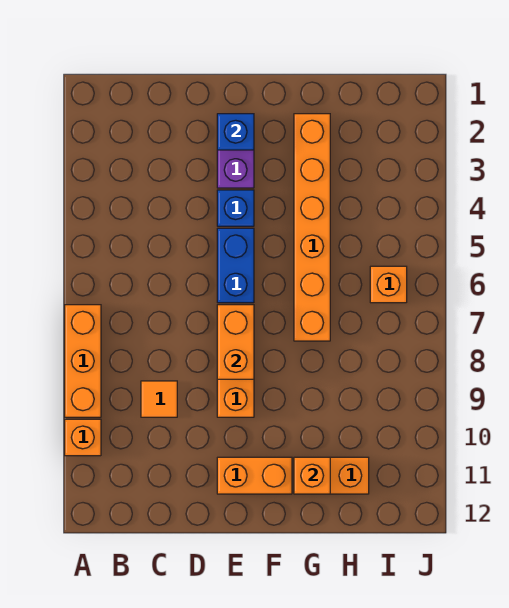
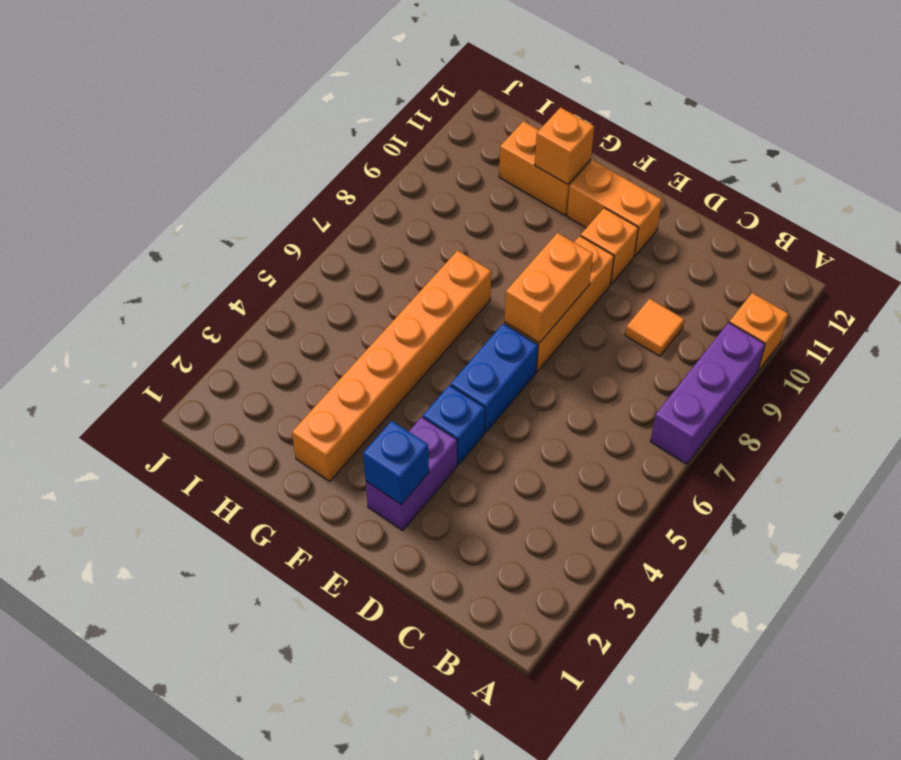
orange brick A7:A9 level 1 -> purple brick A7:A9 level 1
orange brick I6 level 1 -> orange brick E10 level 1

